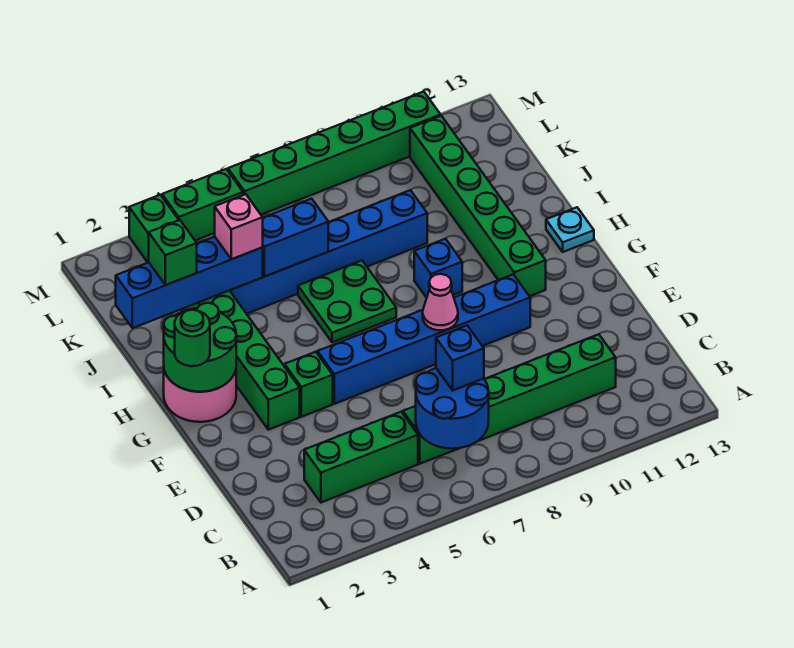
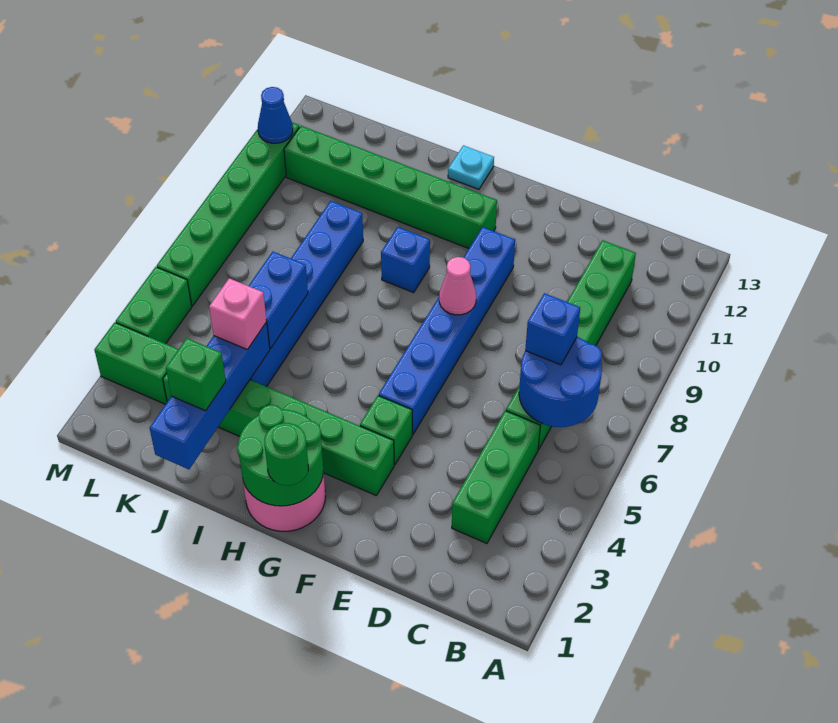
green plate H6:I7 level 1 -> none
none -> blue cone M11 level 2

